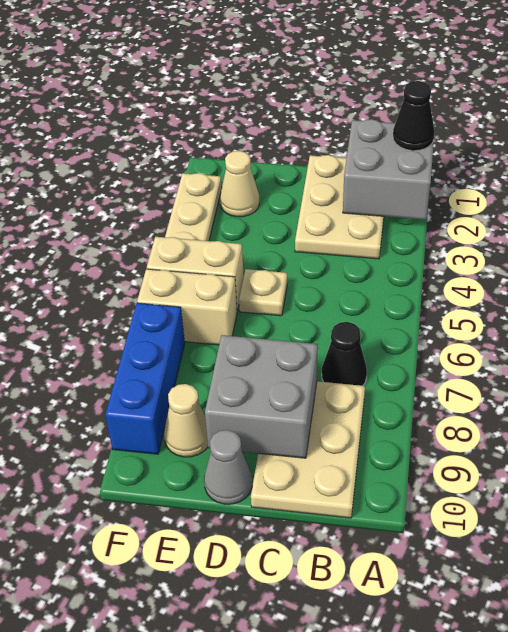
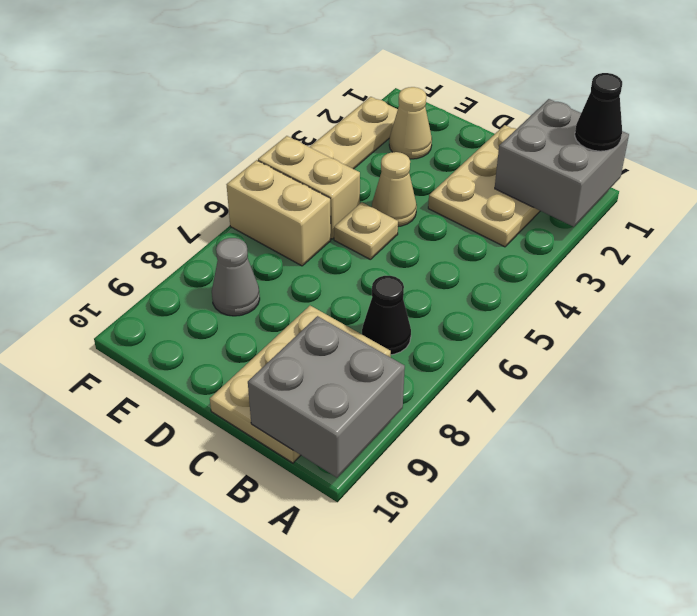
grey brick C8:D9 level 2 -> grey brick A9:B10 level 2
grey cone D10 level 1 -> grey cone E8 level 1
tan cone E9 level 1 -> tan cone D4 level 1
blue brick F7:F9 level 1 -> none

